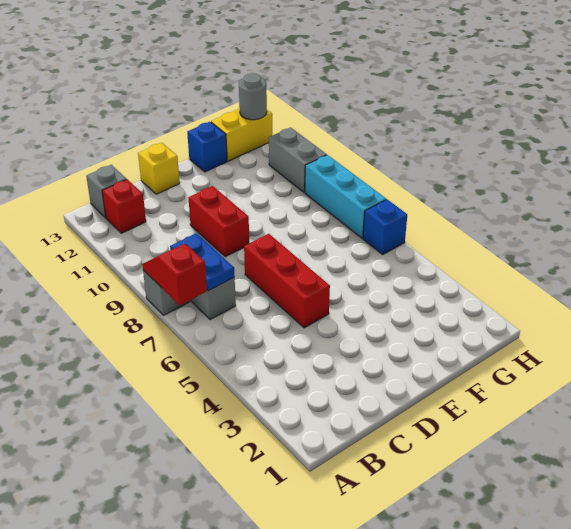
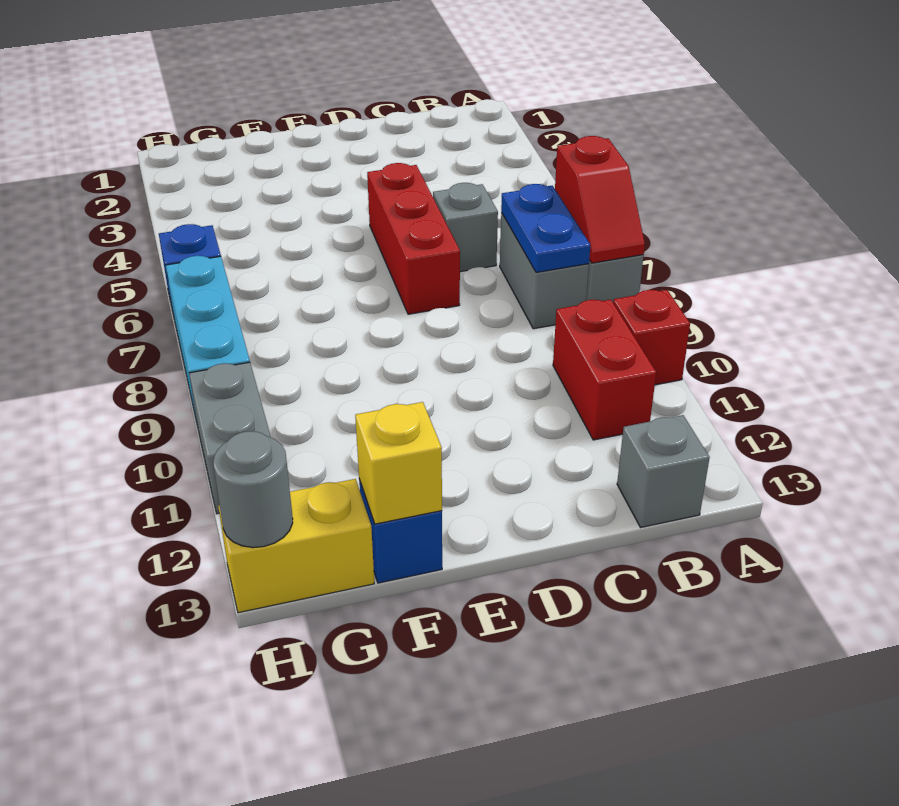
red brick B12 level 1 -> red brick A10 level 1
none -> grey brick C6 level 1
red brick D9:D10 level 1 -> red brick B10:B11 level 1
yellow brick D13 level 1 -> yellow brick F13 level 2

